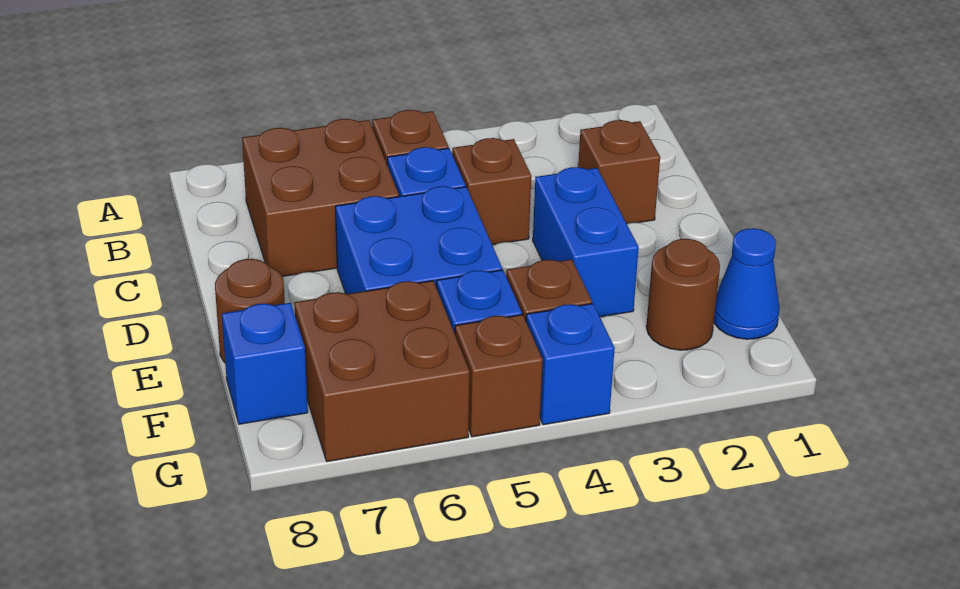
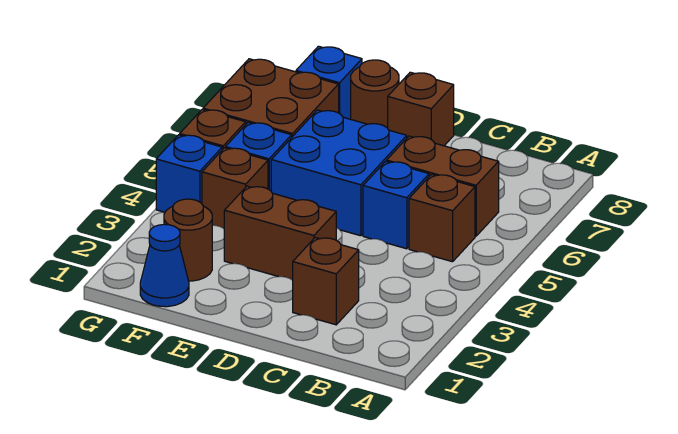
brown brick B6:C7 level 1 -> brown brick B6:C6 level 1
brown brick C4 level 1 -> brown brick D8 level 1
blue brick D3:E3 level 1 -> brown brick D3:E3 level 1

